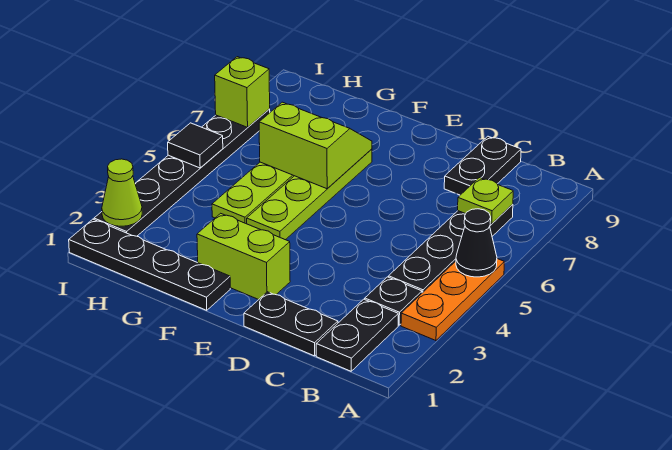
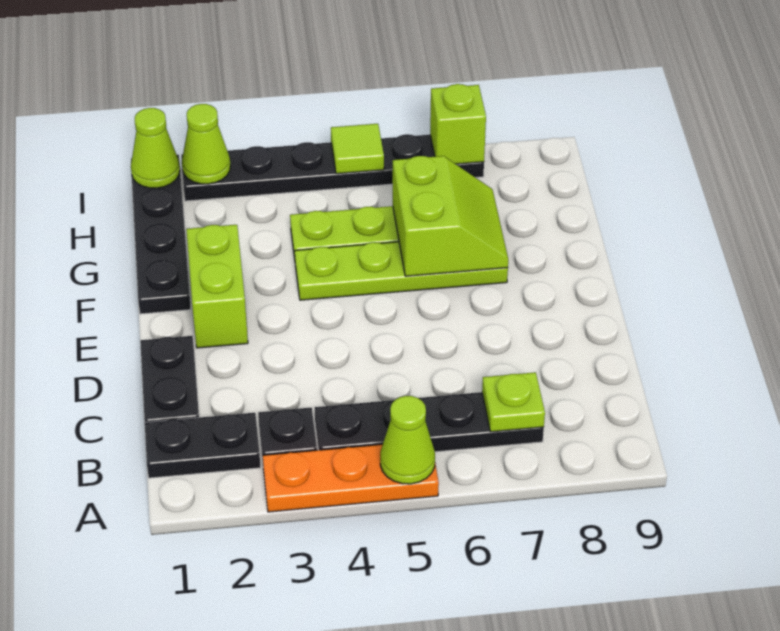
black cone A5 level 2 -> lime cone A5 level 2
black plate C8:C9 level 1 -> none
none -> lime cone I1 level 2
black tile I5 level 2 -> lime tile I5 level 2

